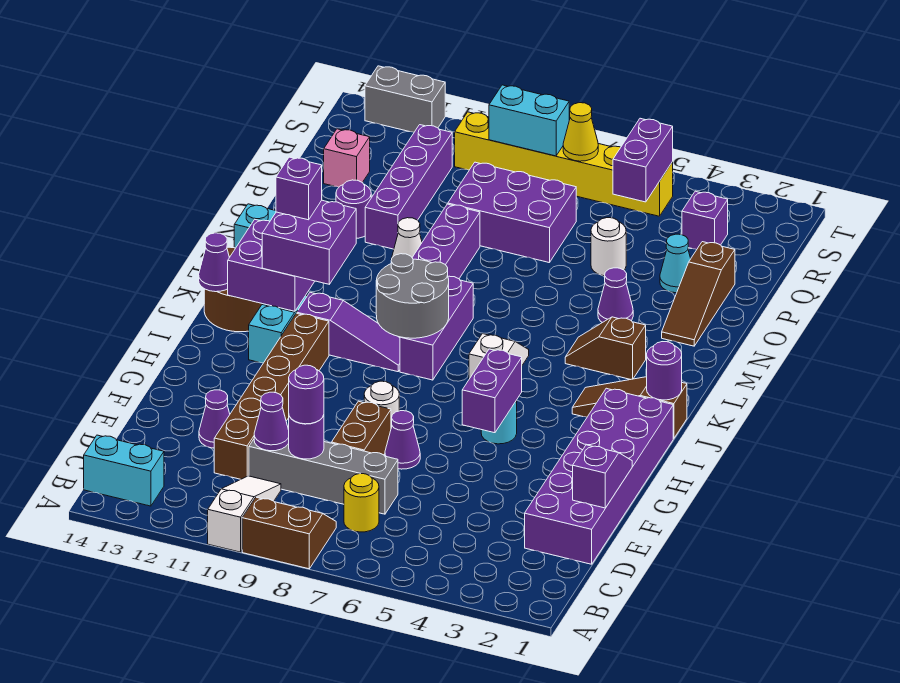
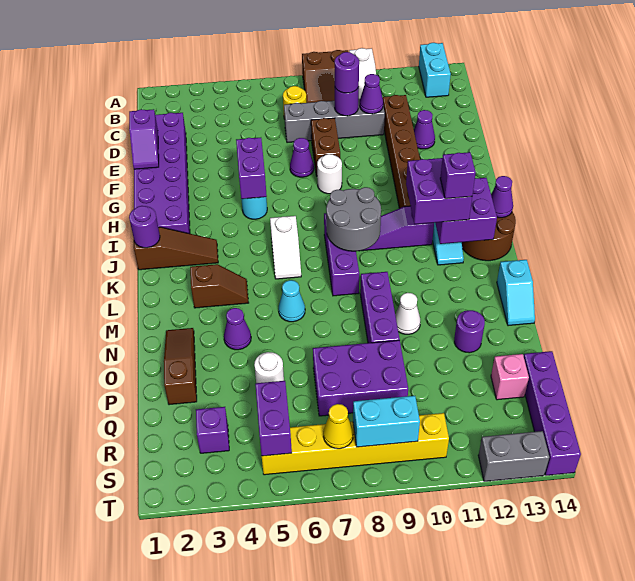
cyan brick B13:B14 level 1 -> cyan brick A13:B13 level 1
purple brick O11:R11 level 1 -> purple brick Q14:T14 level 1
cyan cone P3 level 1 -> cyan cone M6 level 1

